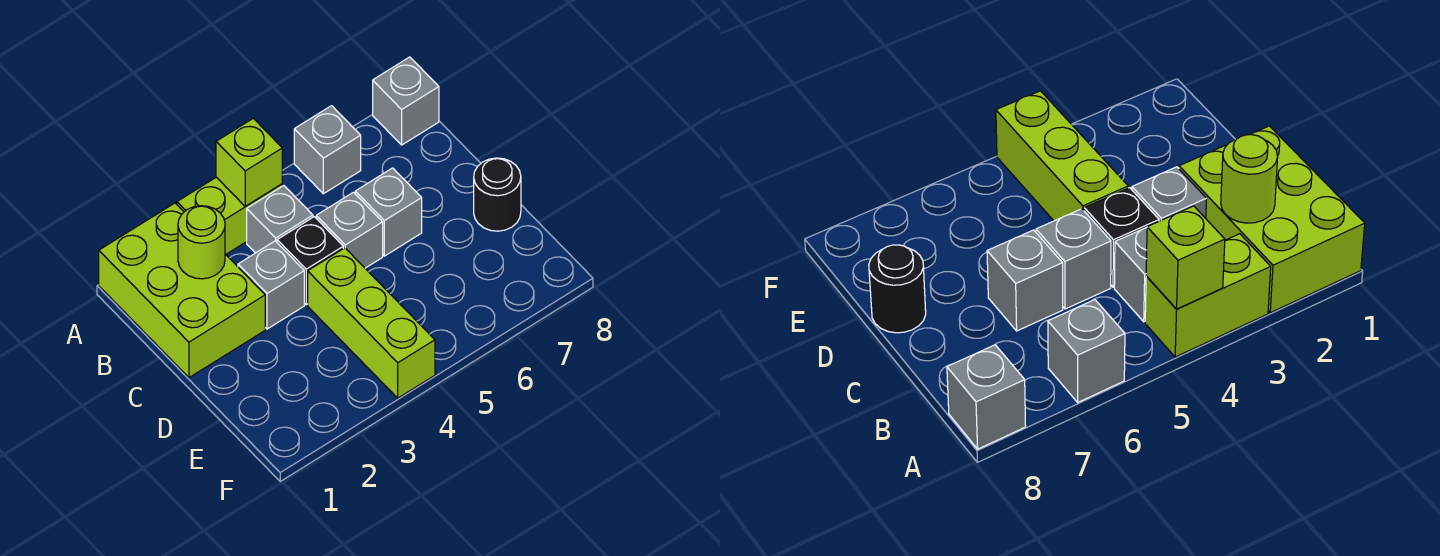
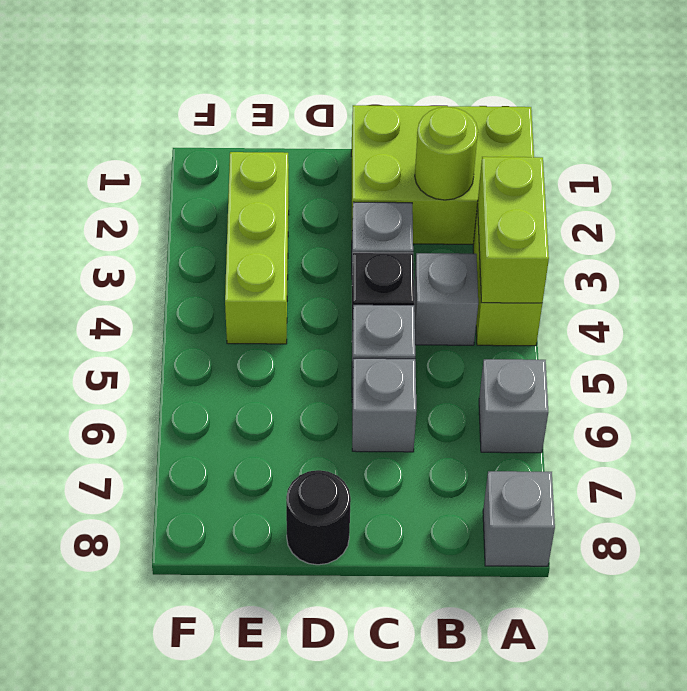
lime brick A4 level 2 -> lime brick A3:A4 level 2
lime brick D4:F4 level 1 -> lime brick E2:E4 level 1

